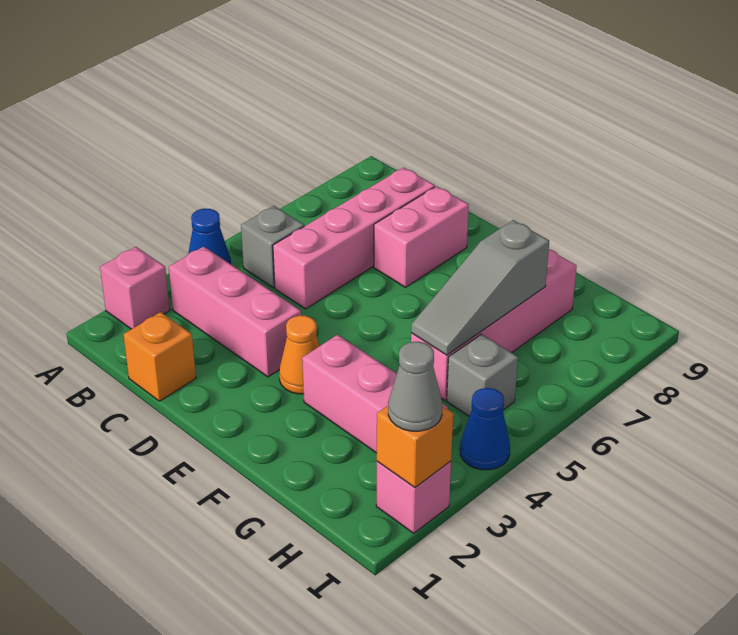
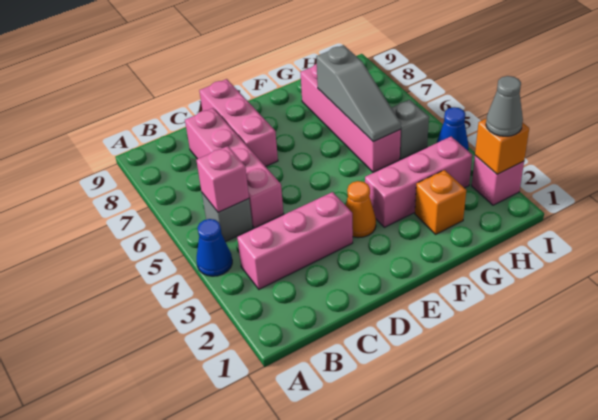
pink brick A2 level 1 -> pink brick B5 level 2
orange brick C1 level 1 -> orange brick G2 level 1
pink brick D7:D8 level 1 -> pink brick D7:D9 level 1

